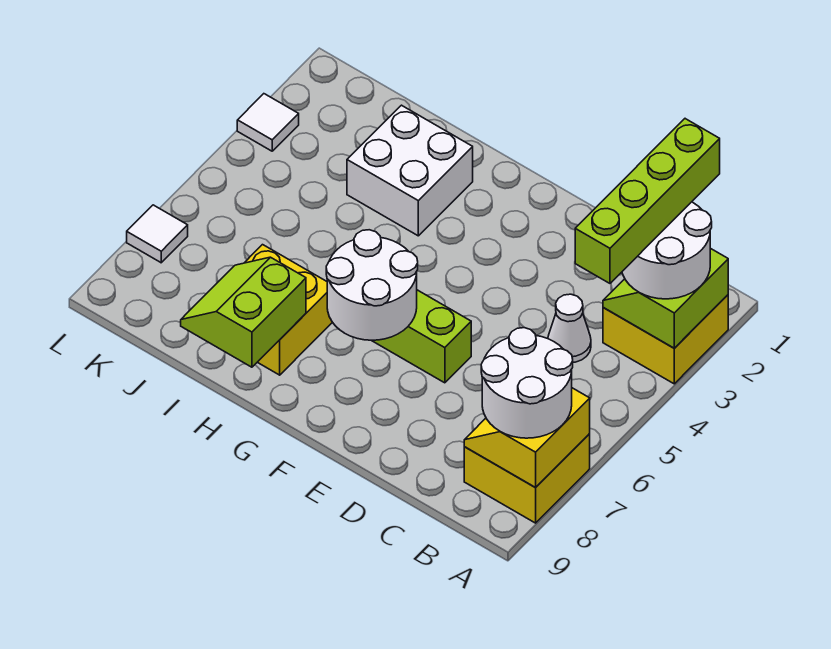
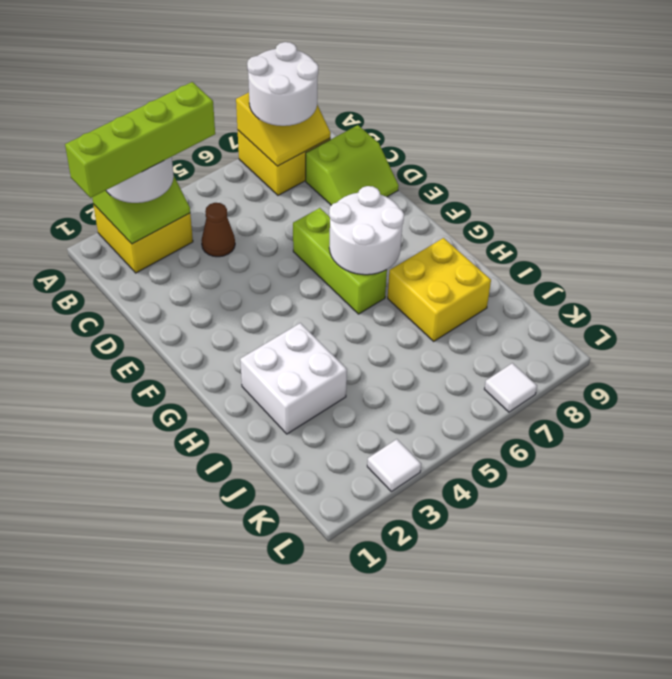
white cone C4 level 1 -> brown cone C4 level 1
lime slope H8:I9 level 2 top H -> lime slope C8:D9 level 1 top C

